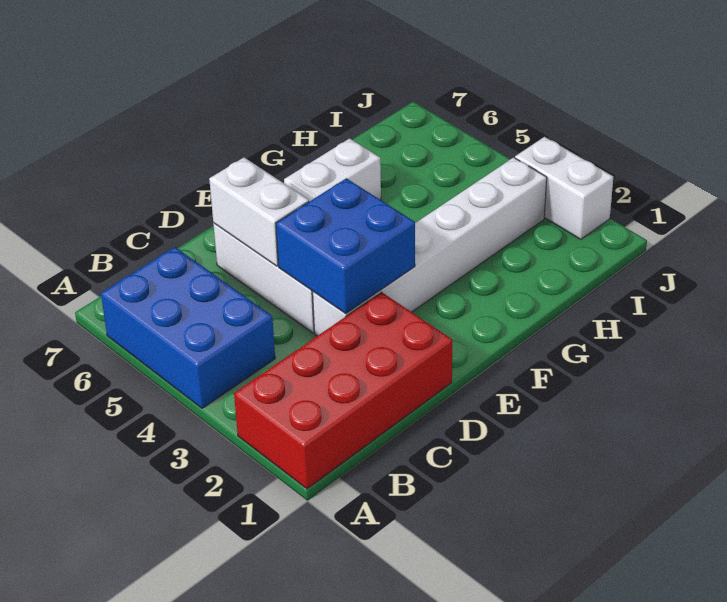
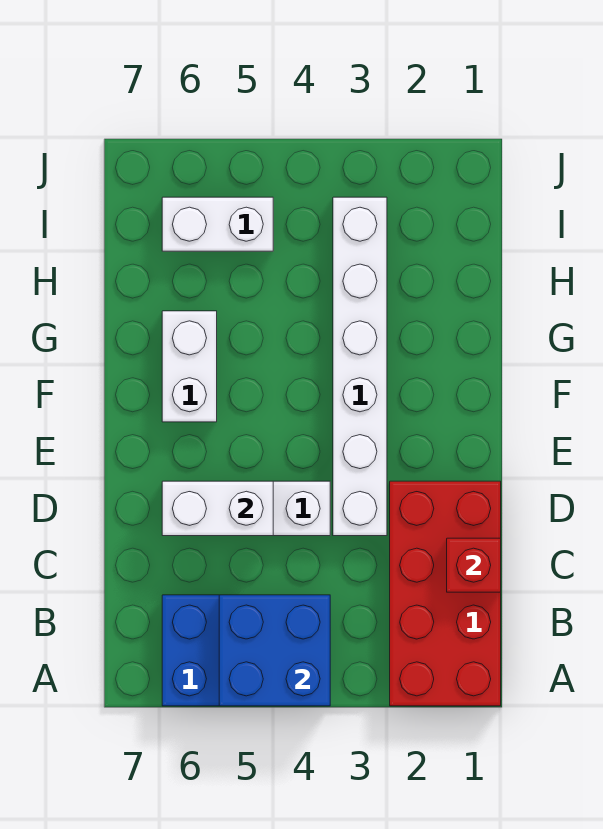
none -> red brick C1 level 2
blue brick D3:E4 level 2 -> blue brick A4:B5 level 2
white brick J2:J3 level 1 -> white brick I5:I6 level 1

